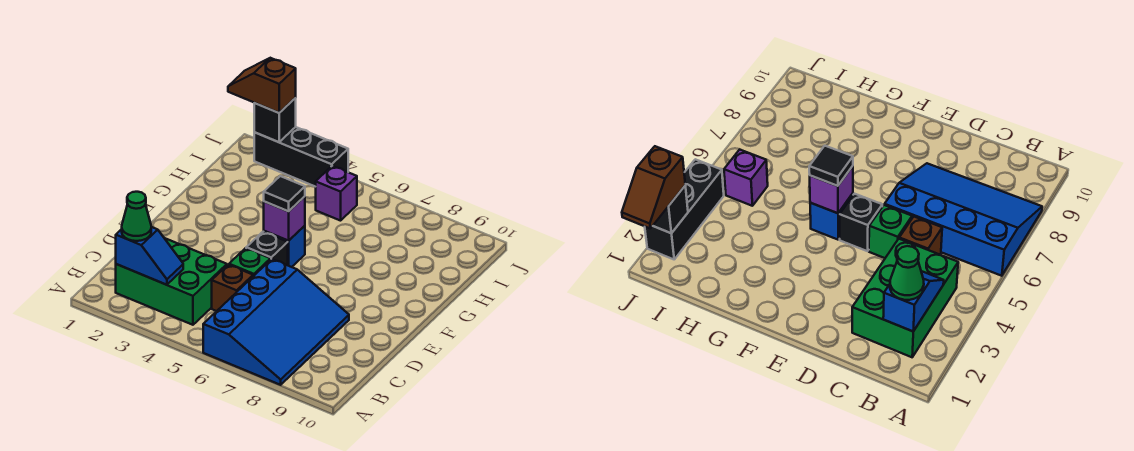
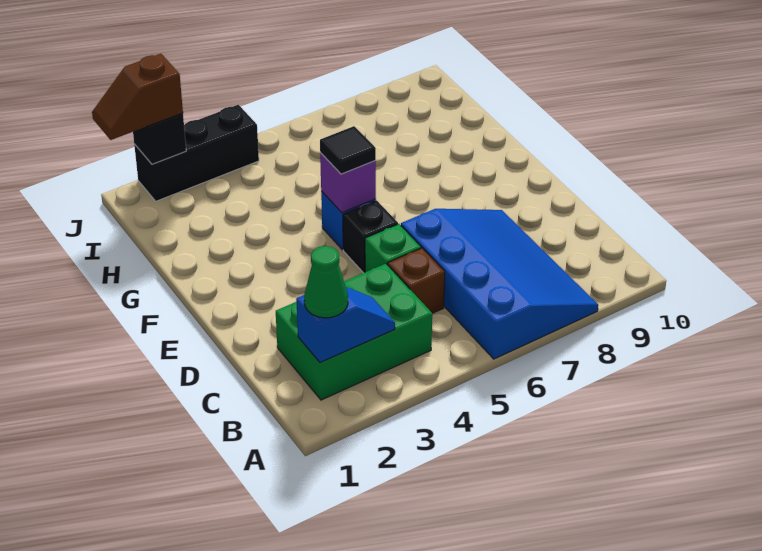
purple brick I5 level 1 -> none

